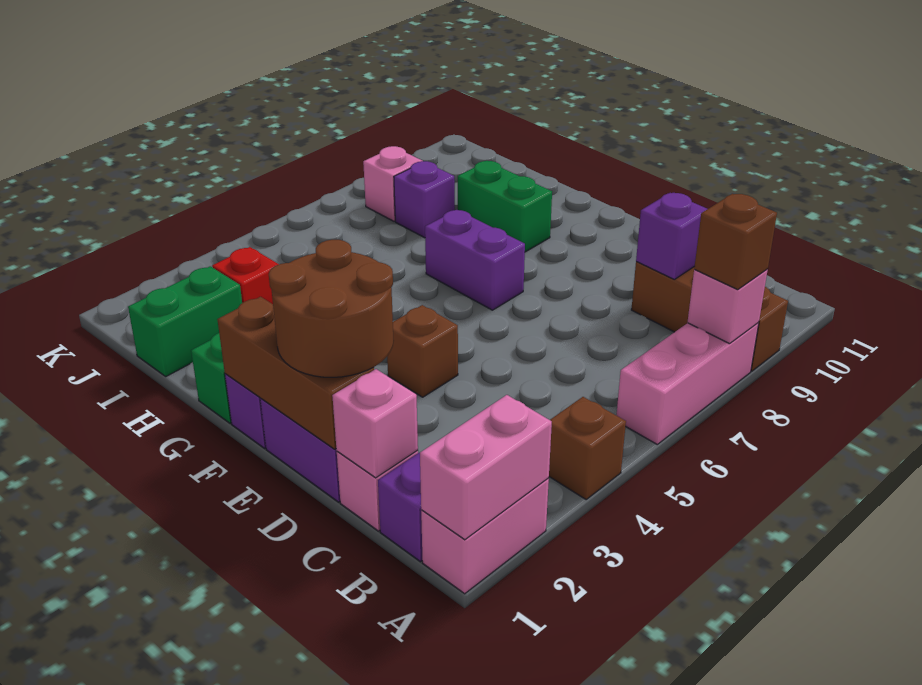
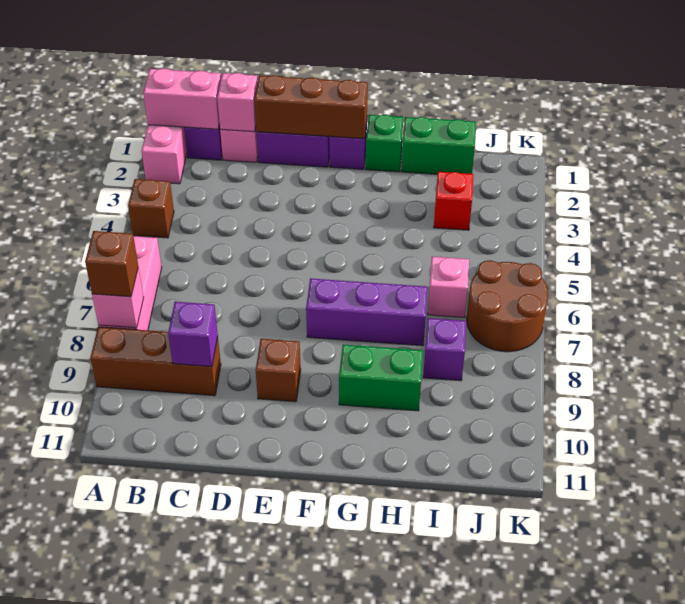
pink brick A1:A2 level 2 -> pink brick A1:B1 level 2
brown round brick D1:E2 level 3 -> brown round brick J6:K7 level 1
brown brick E4 level 1 -> brown brick E9 level 1
purple brick F7:G7 level 1 -> purple brick F7:H7 level 1
green brick I1:I2 level 1 -> green brick H1:I1 level 1
pink brick J8 level 1 -> pink brick I6 level 1

